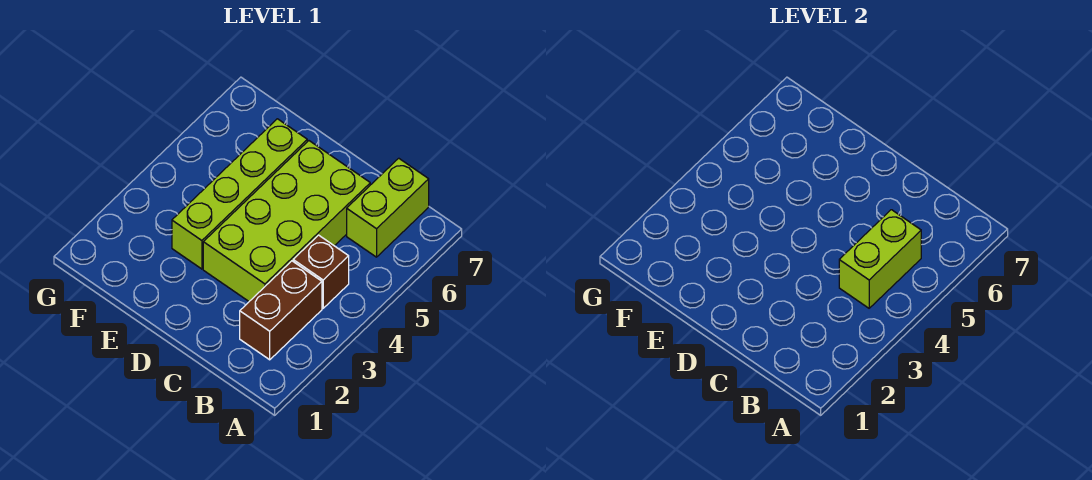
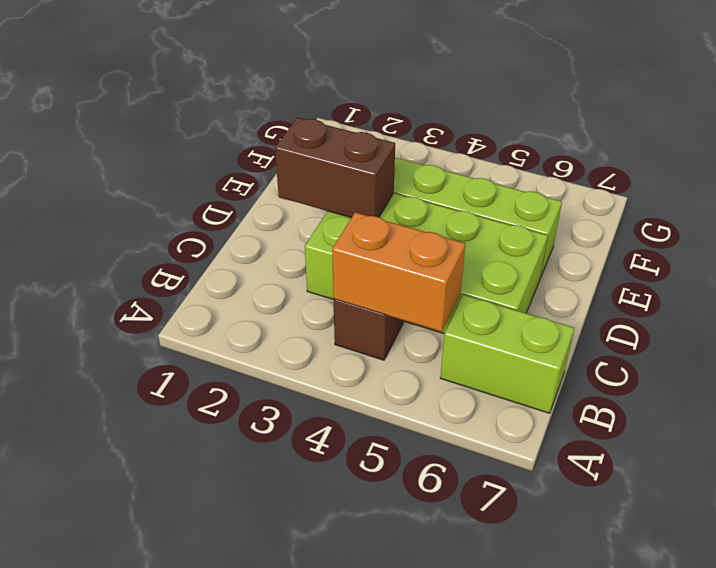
brown brick B2:B3 level 1 -> brown brick D2:D3 level 2
lime brick B4:B5 level 2 -> orange brick B4:B5 level 2

